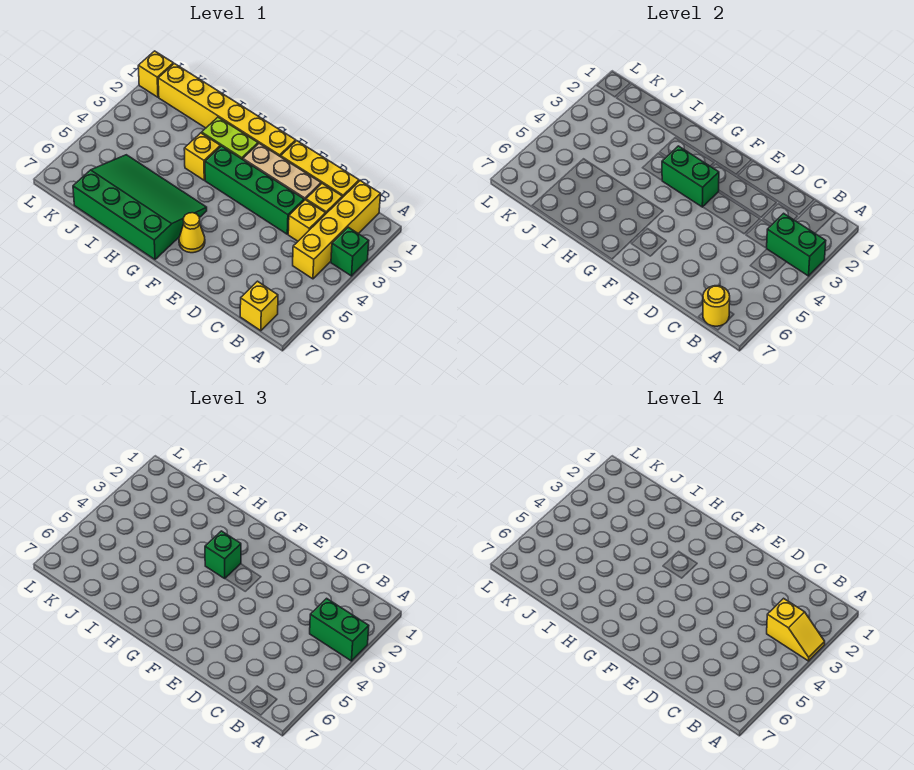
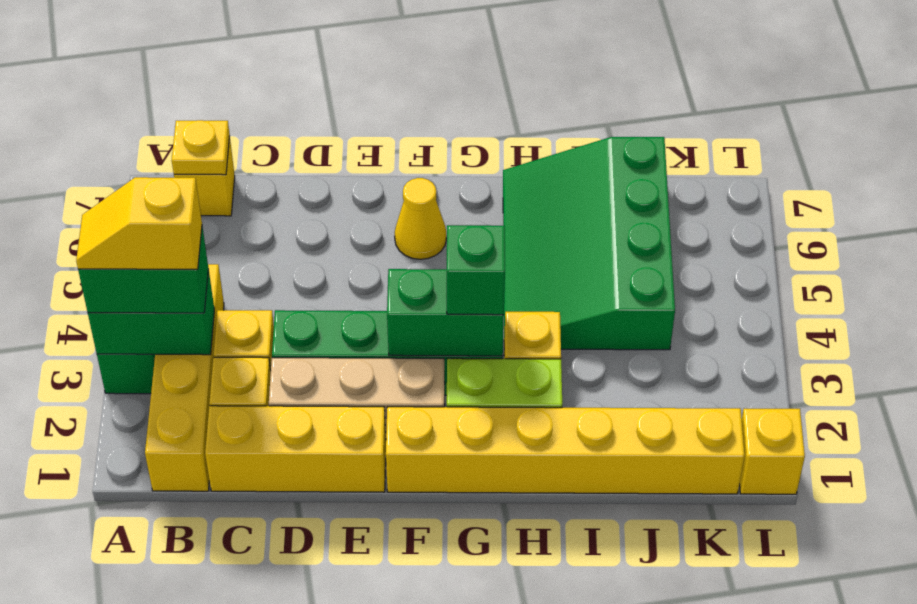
yellow round brick B7 level 2 -> yellow plate B7 level 2
green slope G5:J7 level 1 top 7 -> green slope H4:J7 level 1 top J

